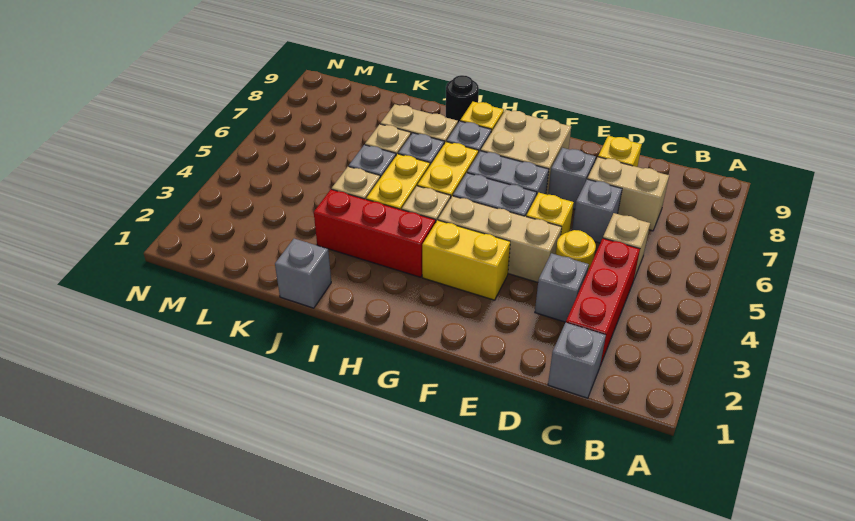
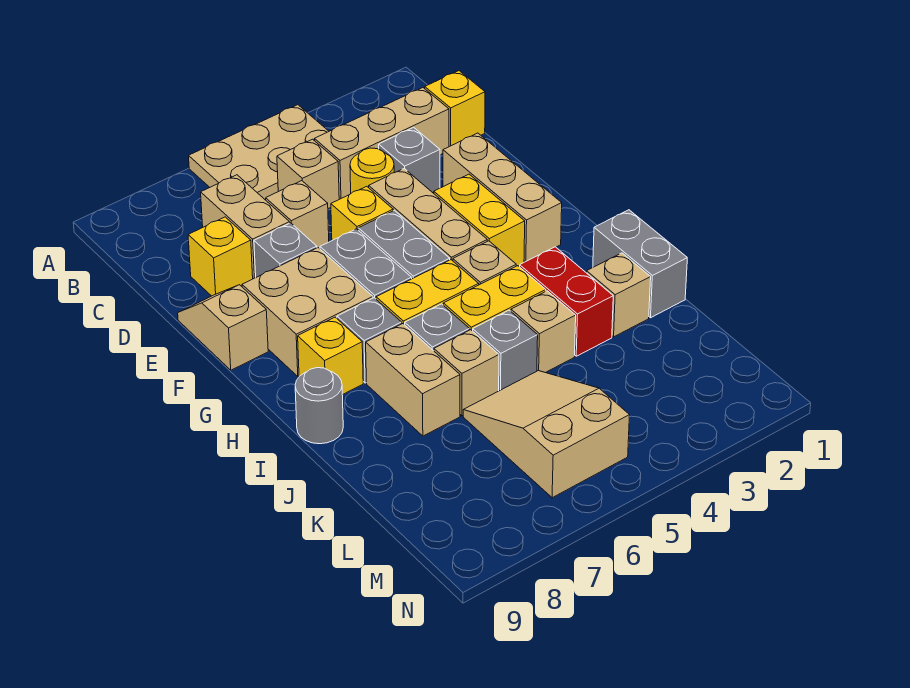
none -> tan plate A4:B6 level 1
grey brick C1 level 1 -> yellow brick C1 level 1
red brick C2:C4 level 1 -> tan brick C2:C4 level 1
grey brick D6 level 1 -> tan brick D6 level 1
none -> tan brick E2:G2 level 1
none -> tan slope E9:F9 level 1 top F
red brick H3:J3 level 1 -> red brick I3:J3 level 1
black round brick I9 level 1 -> grey round brick I9 level 1
grey brick J1 level 1 -> grey brick I1:J1 level 1
none -> tan brick J2 level 1
none -> tan slope K5:M6 level 1 top M

